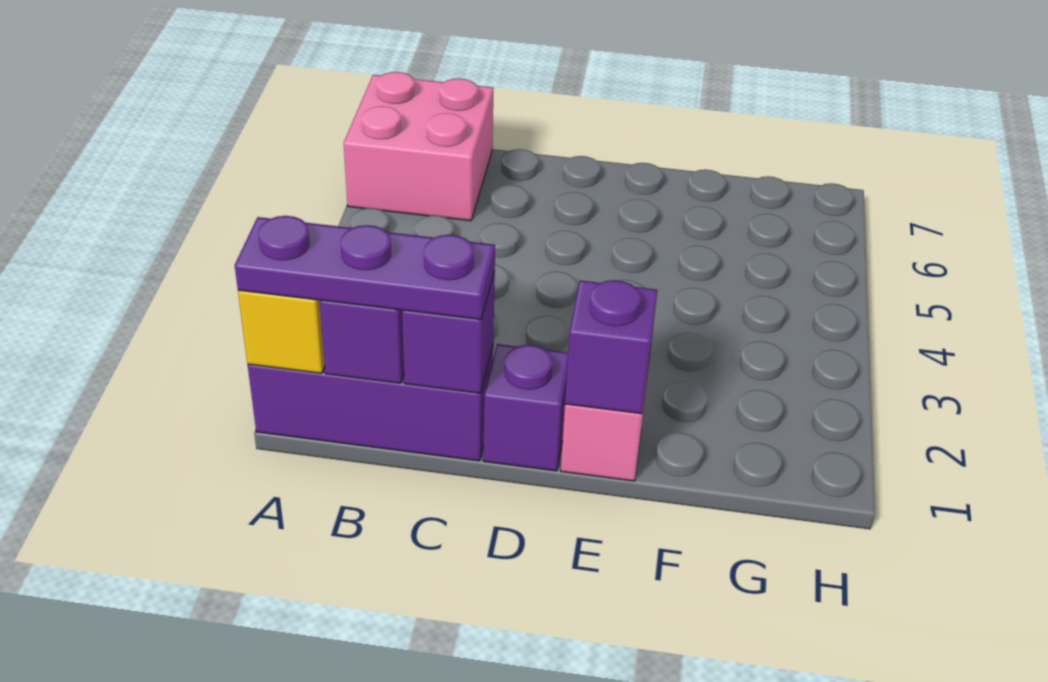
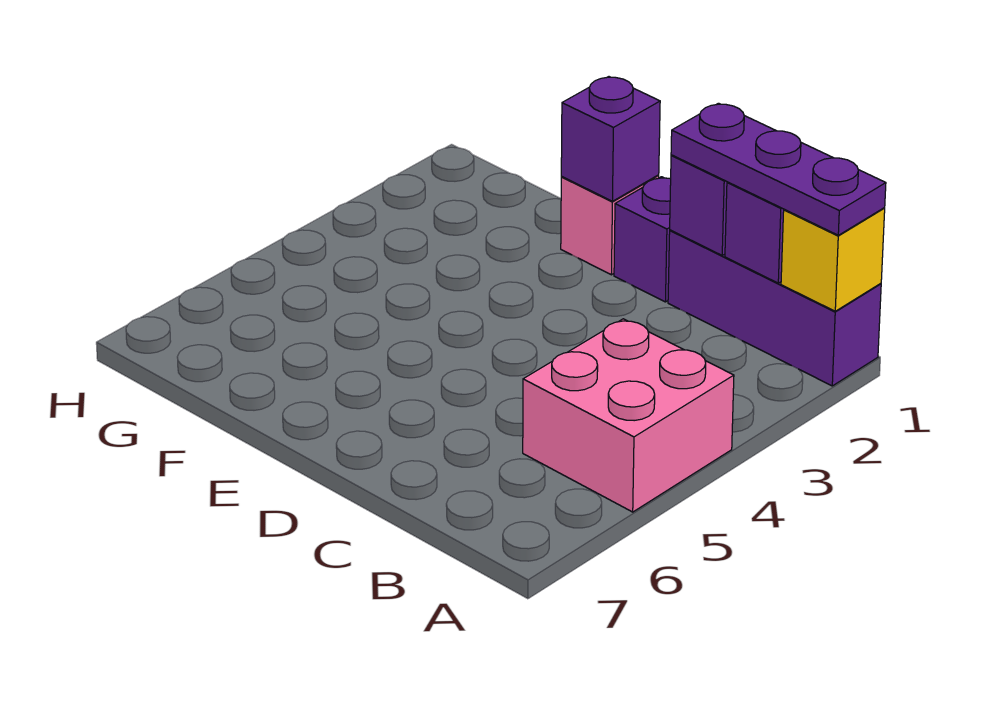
pink brick A6:B7 level 1 -> pink brick A4:B5 level 1

